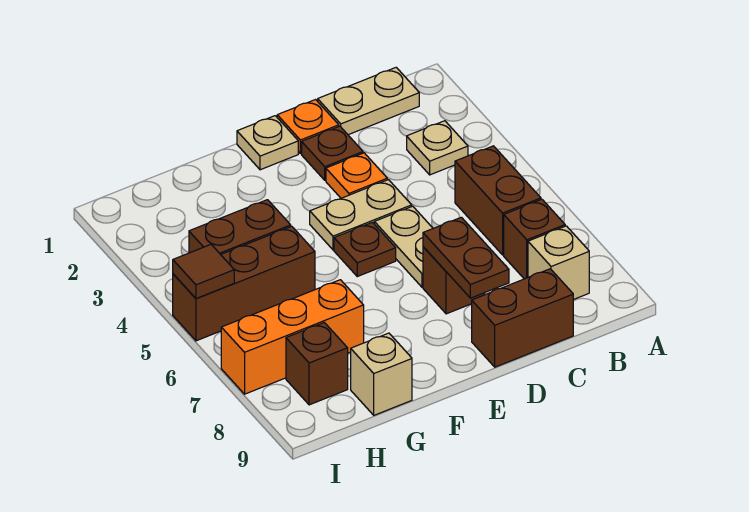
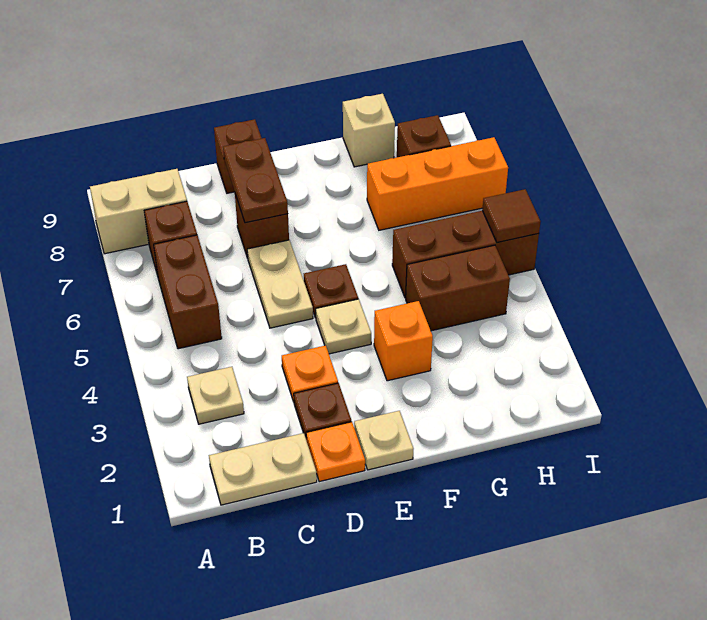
tan brick B8 level 1 -> tan brick A8:B8 level 1
brown brick C9:D9 level 1 -> brown brick D9 level 1
tan plate D4:E4 level 1 -> tan plate E4 level 1
none -> orange brick F3 level 1

